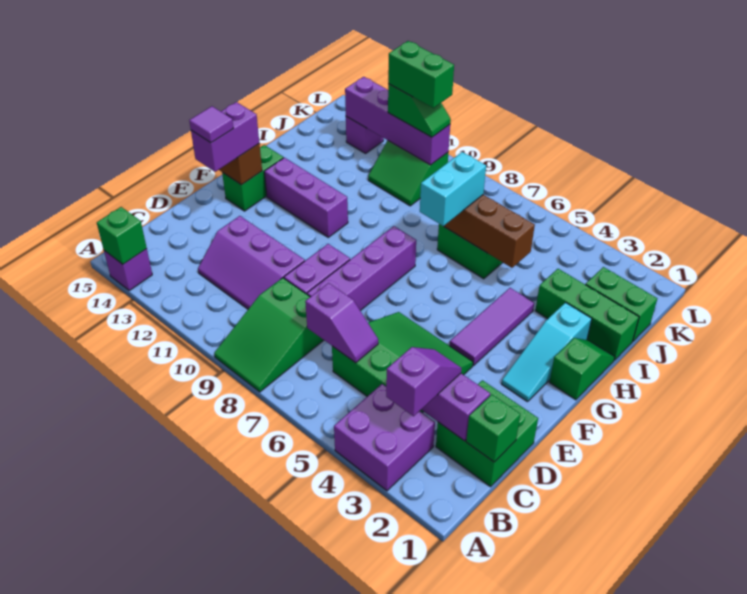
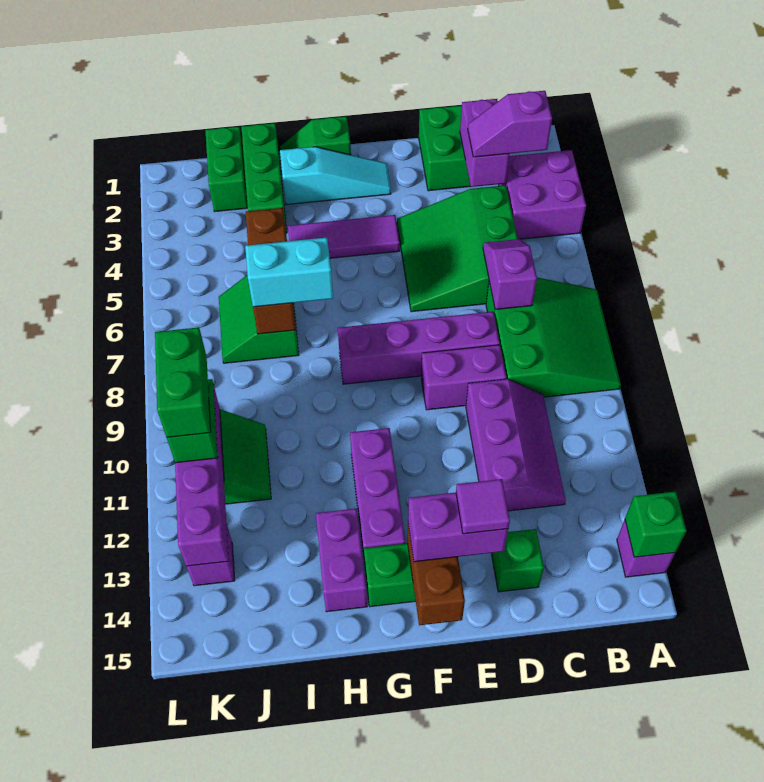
green slope A8:C9 level 1 top C -> green slope A7:C9 level 1 top C
green brick C1 level 2 -> green brick D14 level 1
none -> purple brick H13:H14 level 1

